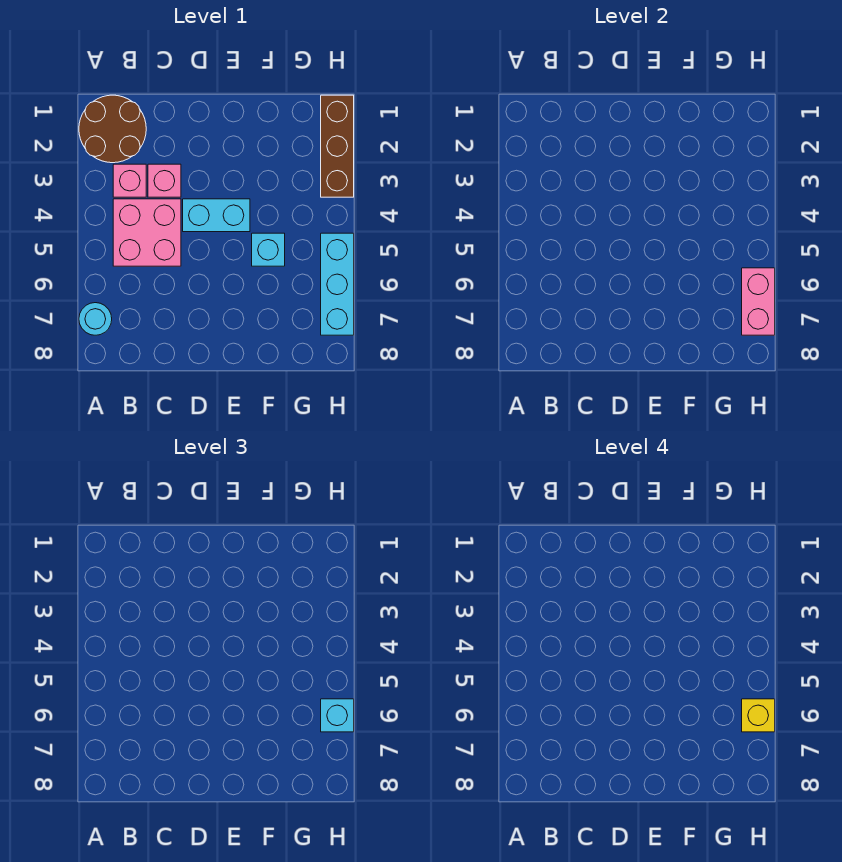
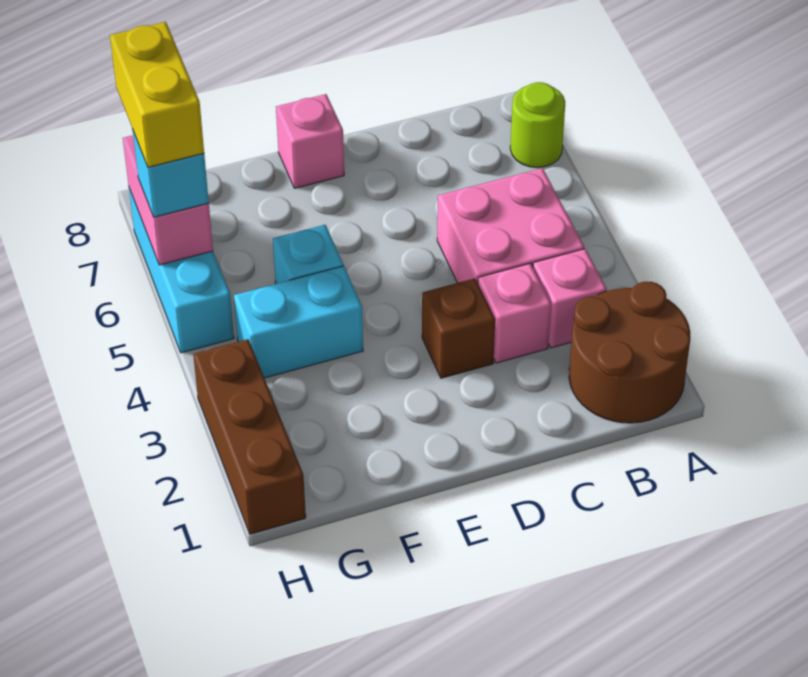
cyan round brick A7 level 1 -> lime round brick A7 level 1
none -> brown brick D3 level 1
cyan brick D4:E4 level 1 -> cyan brick F4:G4 level 1
none -> pink brick E8 level 1
yellow brick H6 level 4 -> yellow brick H6:H7 level 4

